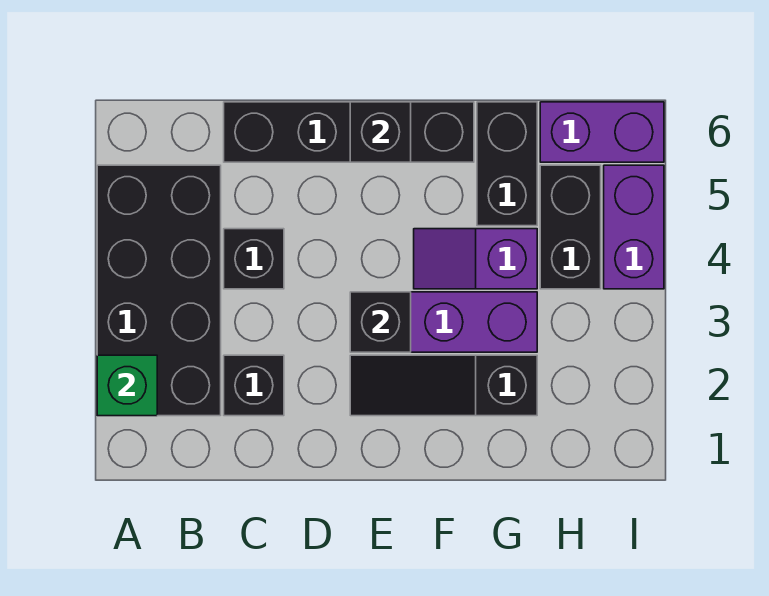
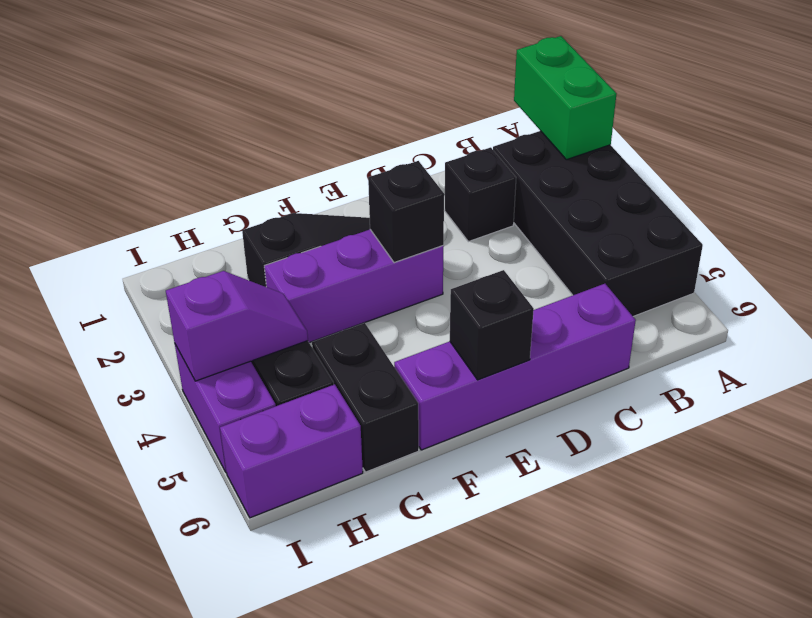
green brick A2 level 2 -> green brick A1:A2 level 2
black brick C4 level 1 -> none
black brick C6:F6 level 1 -> purple brick C6:F6 level 1
purple slope F4:G4 level 1 top G -> purple slope H4:I4 level 2 top I

